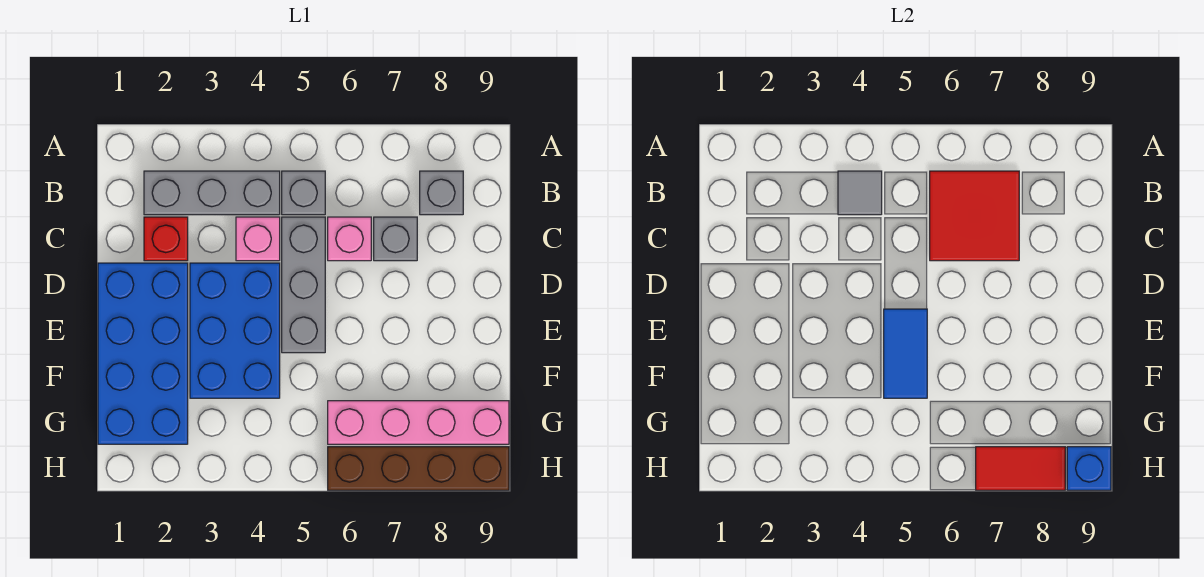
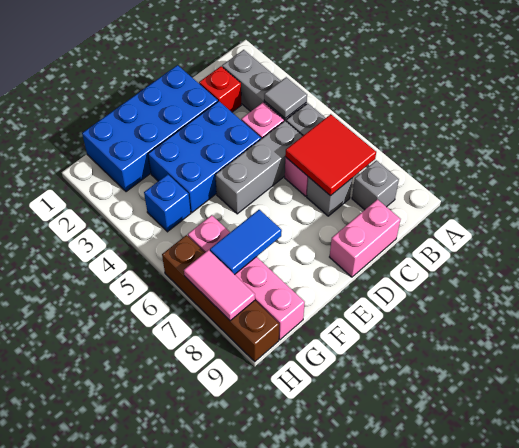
none -> pink brick C9:D9 level 1
blue tile E5:F5 level 2 -> blue tile F7:G7 level 2
red tile H7:H8 level 2 -> pink tile H7:H8 level 2
blue brick H9 level 2 -> blue brick G4 level 1

